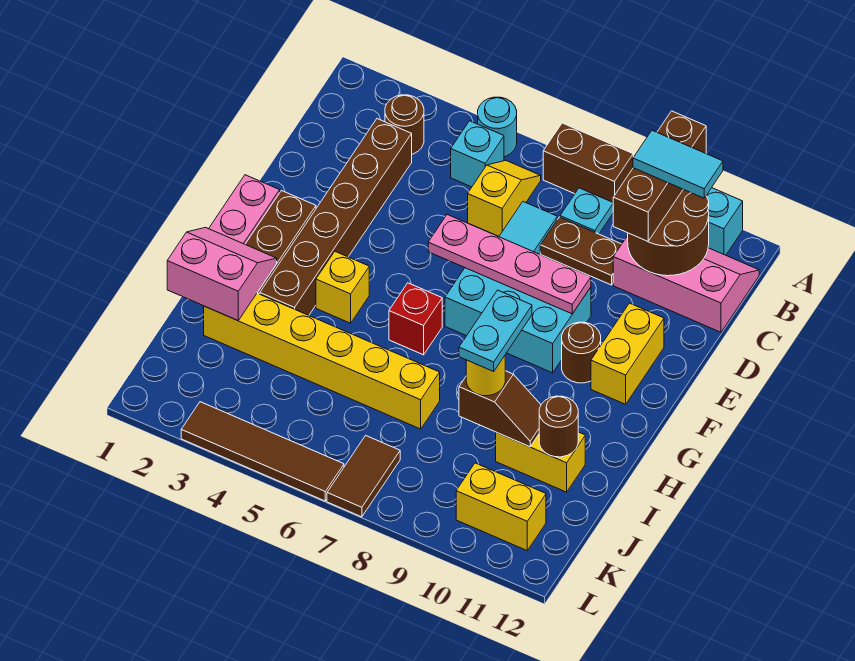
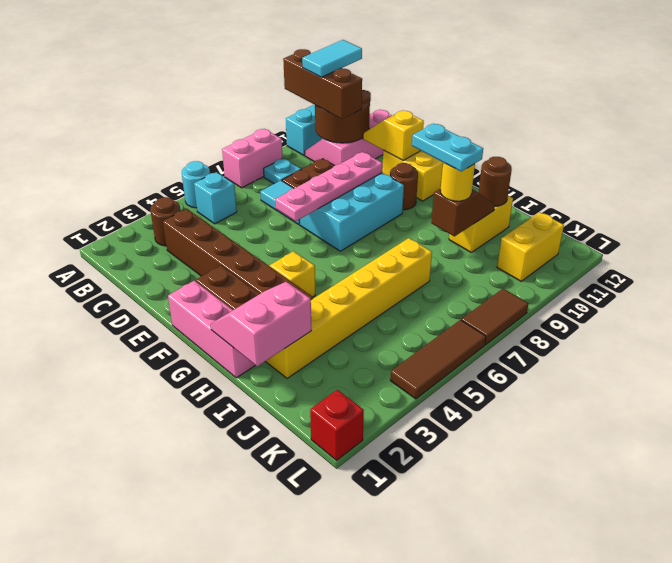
brown brick A7:A8 level 1 -> pink brick A7:A8 level 1
yellow slope B6:C6 level 1 top C -> yellow slope D11:E11 level 2 top E
red brick G6 level 1 -> red brick L1 level 1
brown tile K7:L7 level 1 -> brown tile L7:L8 level 1
brown tile L3:L6 level 1 -> brown tile L4:L6 level 1

